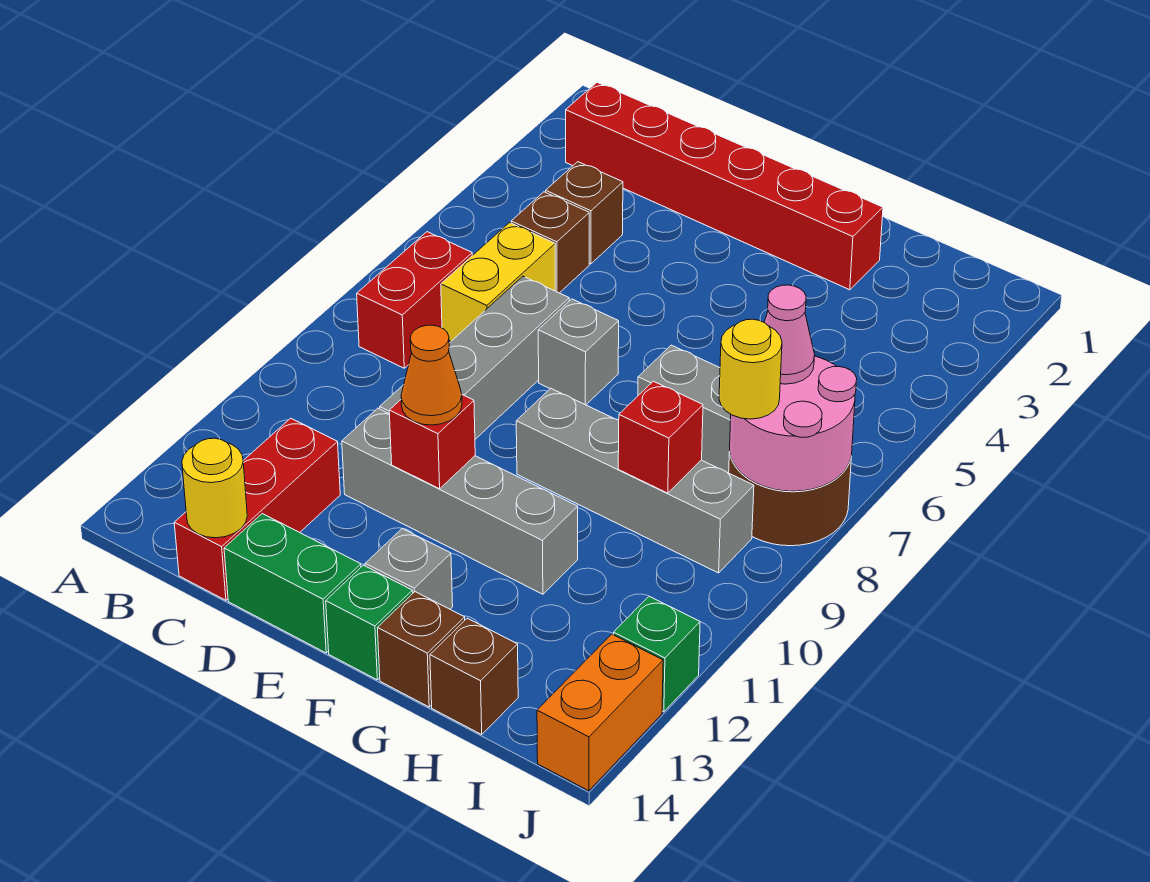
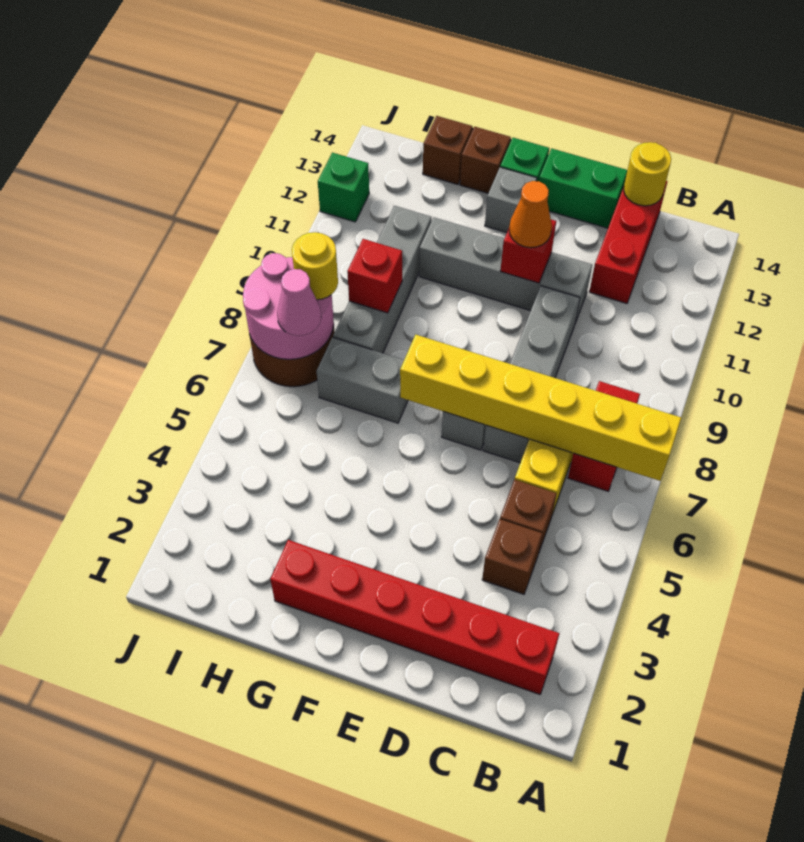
none -> yellow brick A7:F7 level 2
grey brick F9:I9 level 1 -> grey brick H8:H11 level 1
orange brick J13:J14 level 1 -> none

